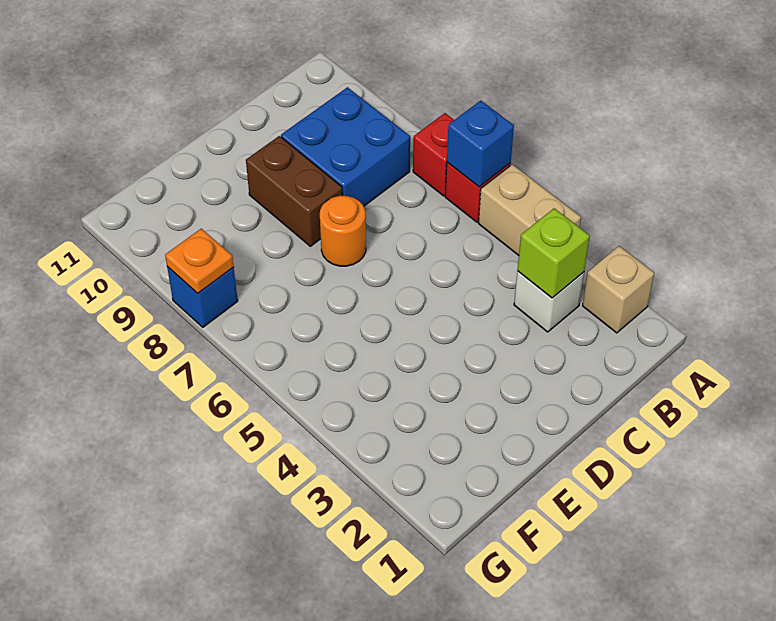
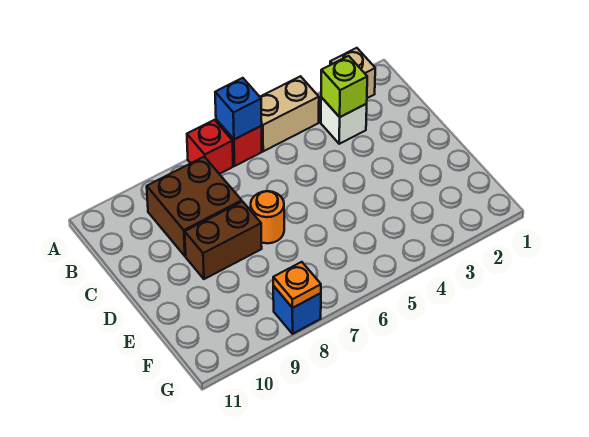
blue brick B8:C9 level 1 -> brown brick B8:C9 level 1

